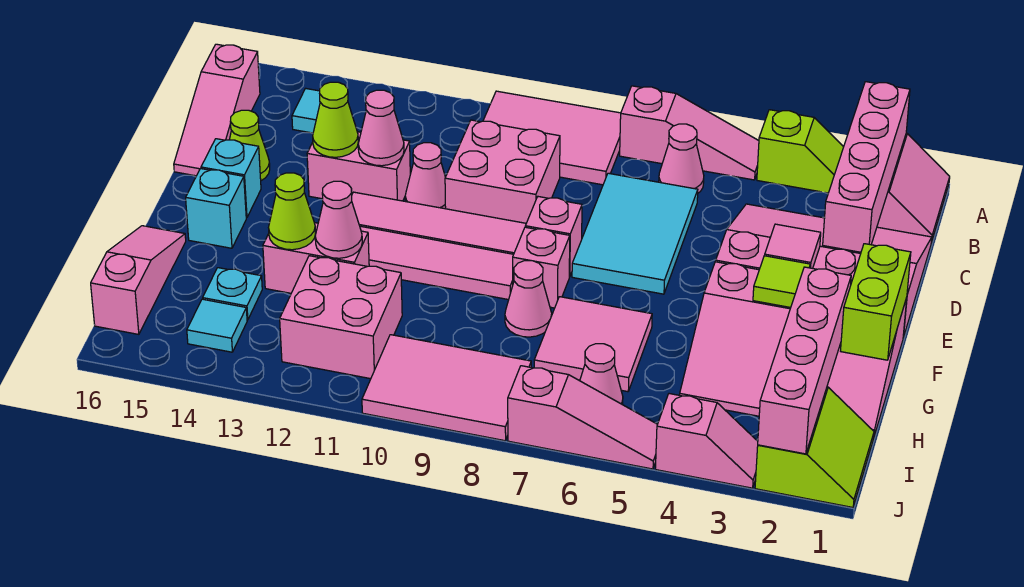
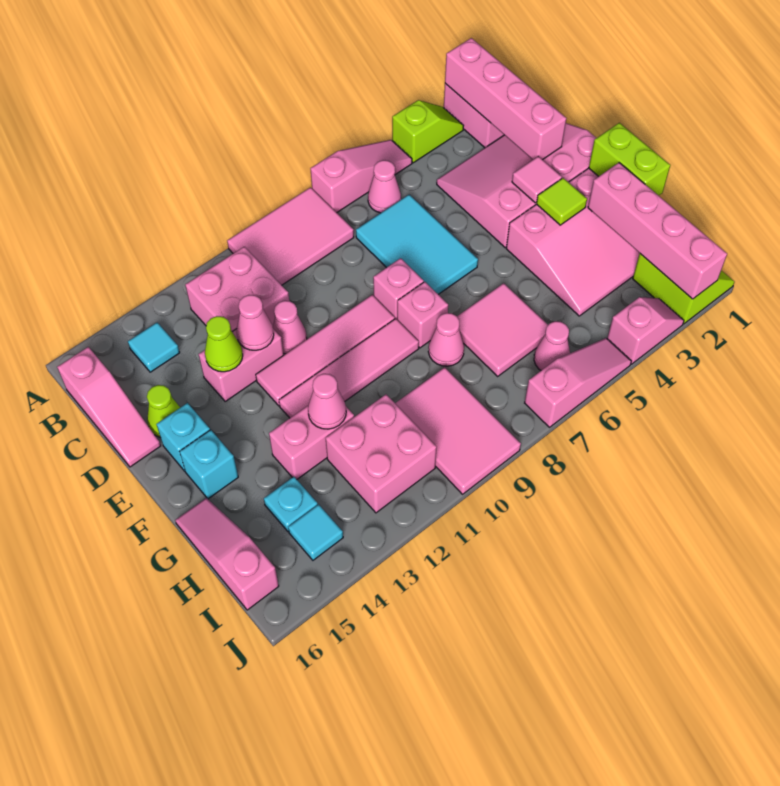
pink brick C9:D10 level 1 -> pink brick B11:C12 level 1
lime cone G13 level 2 -> none
pink tile I8:J10 level 1 -> pink tile H9:J10 level 1

